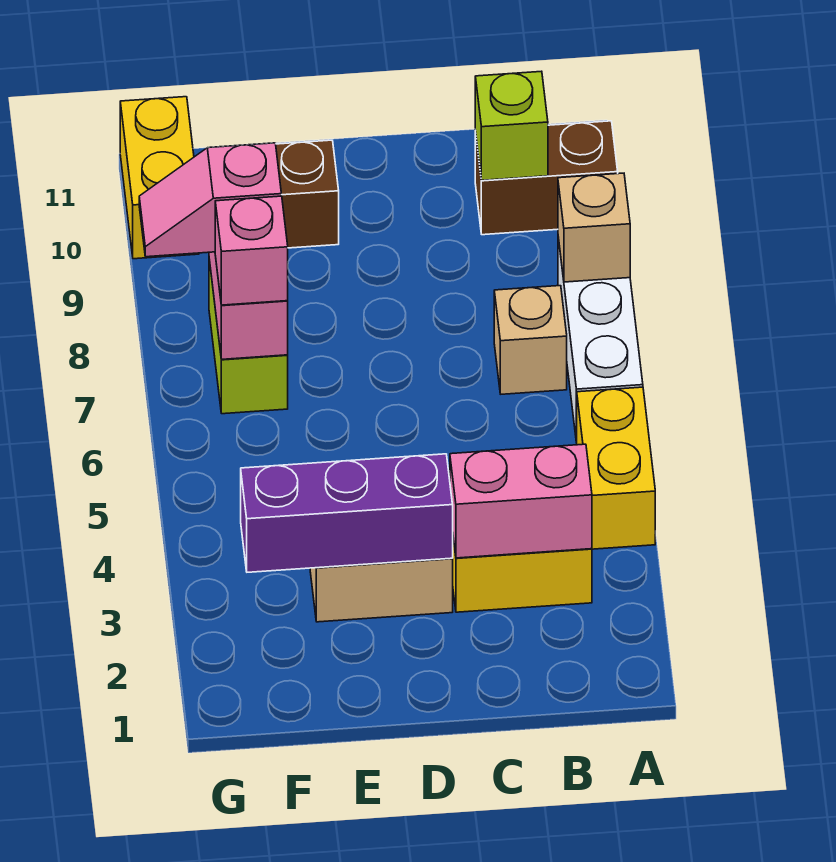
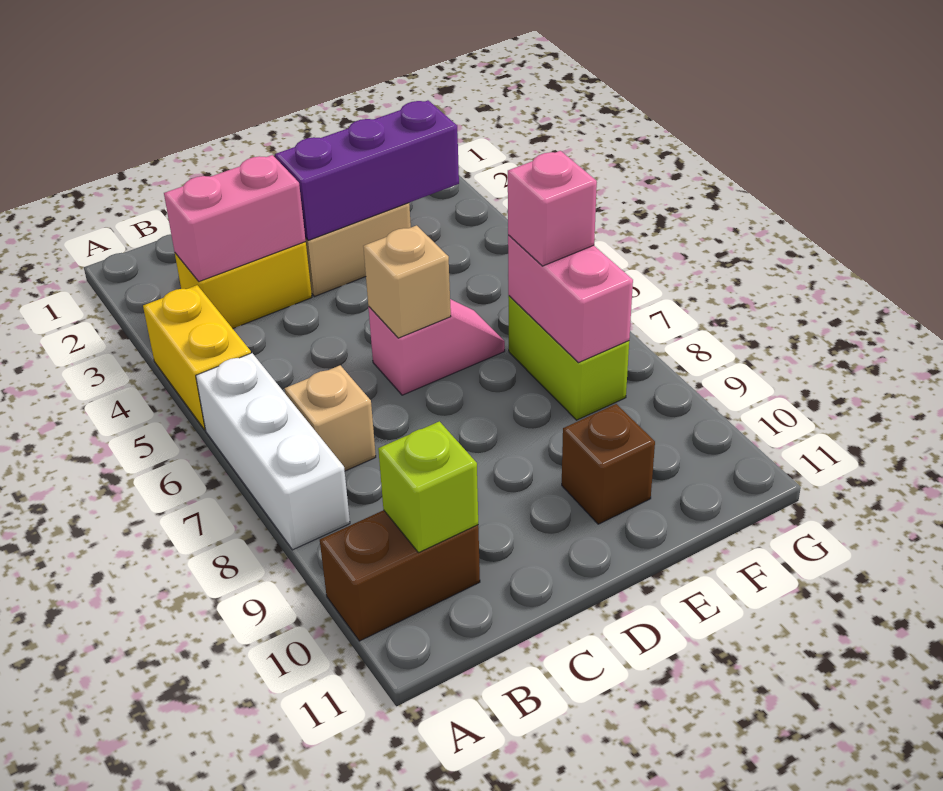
tan brick A8 level 2 -> tan brick D6 level 2
pink slope F8:G8 level 3 top F -> pink slope D6:E6 level 1 top D
yellow brick G10:G11 level 1 -> none

